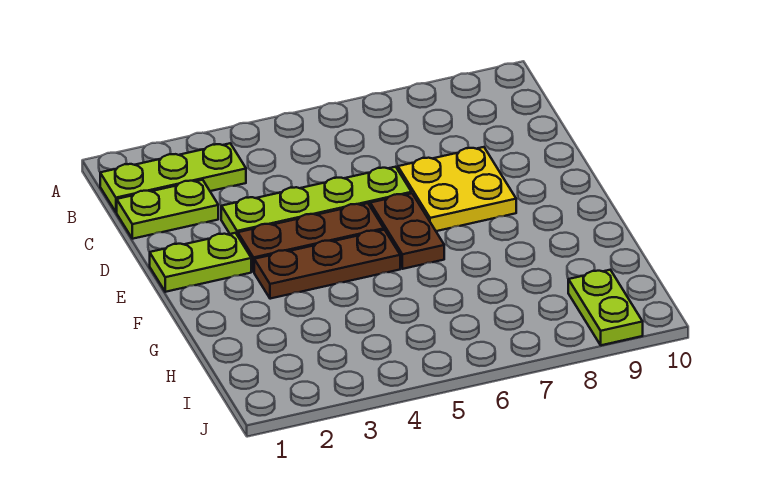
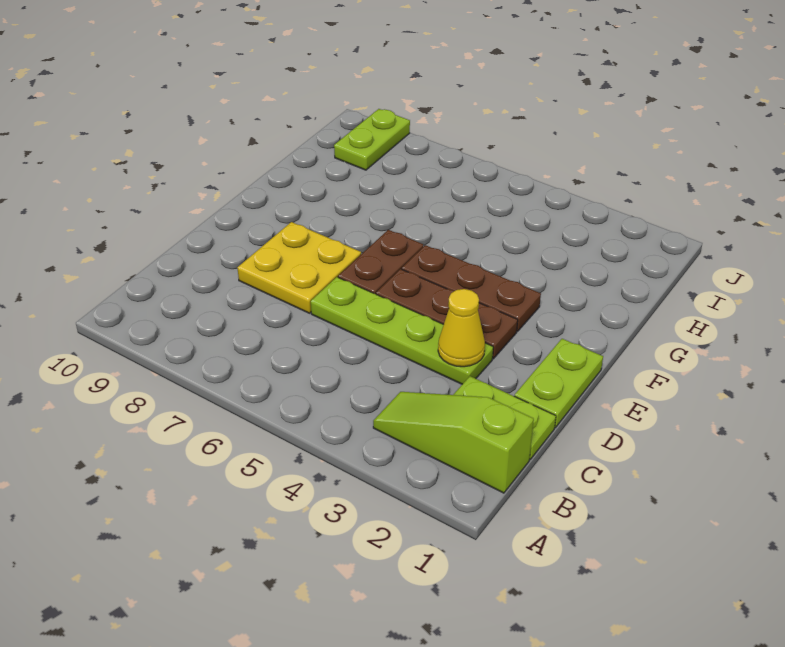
lime plate B1:B3 level 1 -> lime slope B1:B3 level 1 top 1
none -> yellow cone D3 level 2
lime plate E1:E2 level 1 -> lime plate D1:E1 level 1

